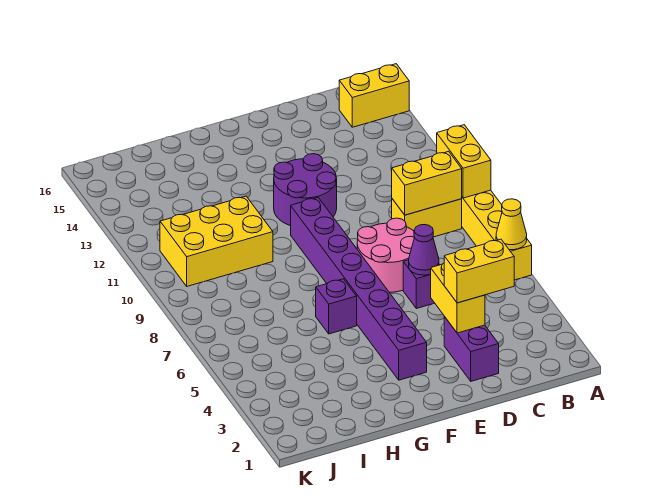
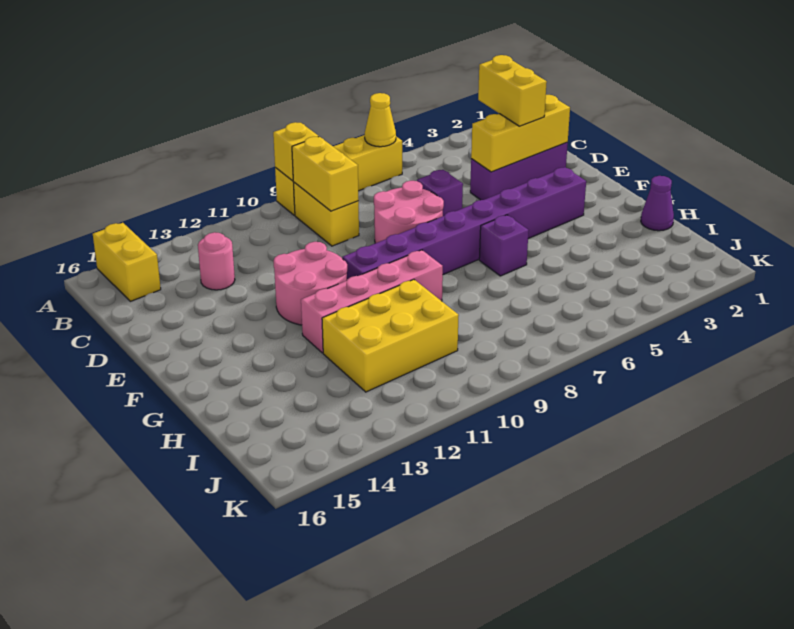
yellow brick A9:A10 level 2 -> yellow brick A9 level 2
none -> pink round brick C13 level 1
purple brick D2:D3 level 1 -> purple brick D2:D4 level 1
yellow brick D3:D4 level 2 -> yellow brick D2:D4 level 2
purple cone D6 level 2 -> purple cone H1 level 1
purple round brick E11:F12 level 1 -> pink round brick E11:F12 level 1
none -> pink brick G9:G12 level 1
yellow brick H10:J11 level 1 -> yellow brick H10:I12 level 1

